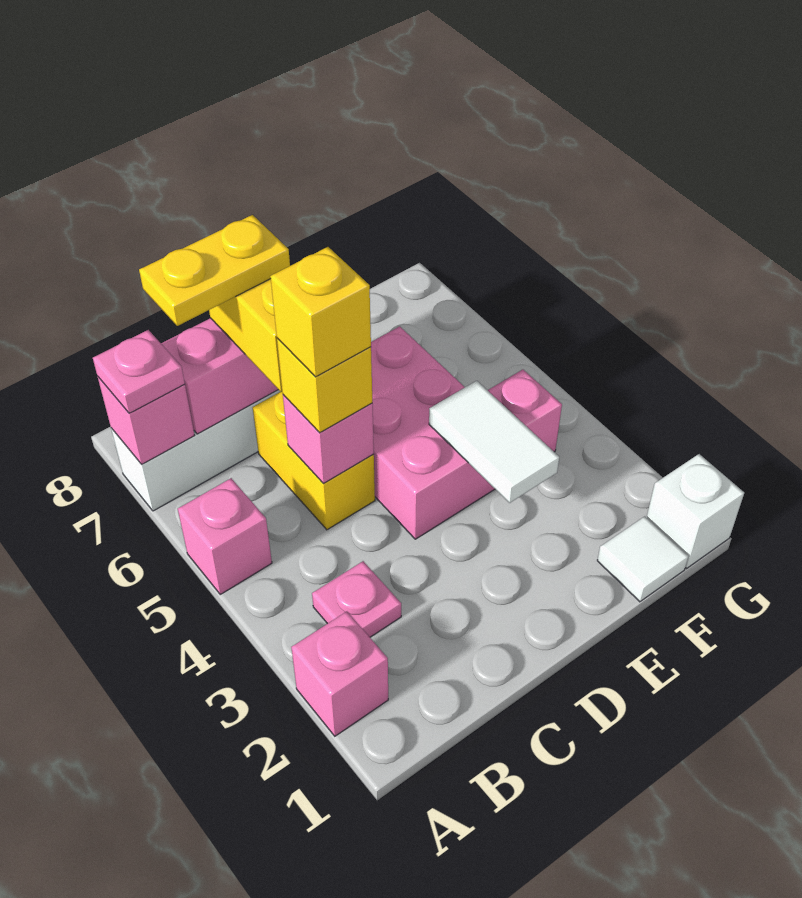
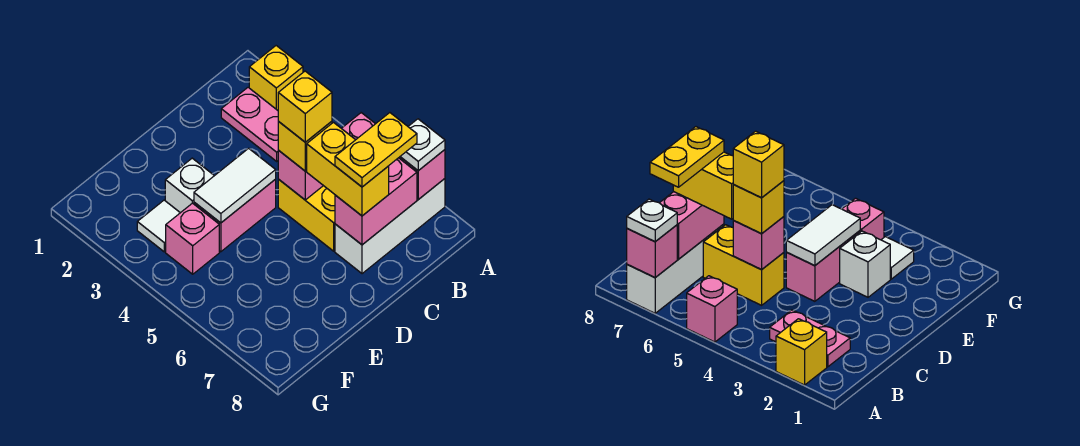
pink brick A2 level 1 -> yellow brick A2 level 1
pink plate A7 level 3 -> white plate A7 level 3
pink plate B3 level 1 -> pink plate B2:B3 level 1
pink brick D4:E6 level 1 -> pink brick D4:E4 level 1
white tile E3:E4 level 2 -> white tile D4:E4 level 2
white tile F1 level 1 -> white tile F3 level 1
white brick G1 level 1 -> white brick E3 level 1

